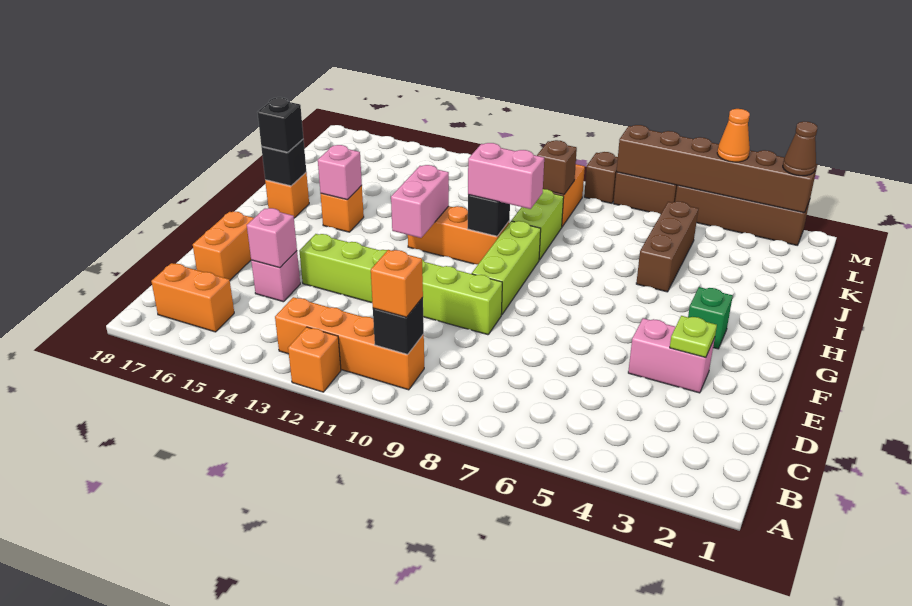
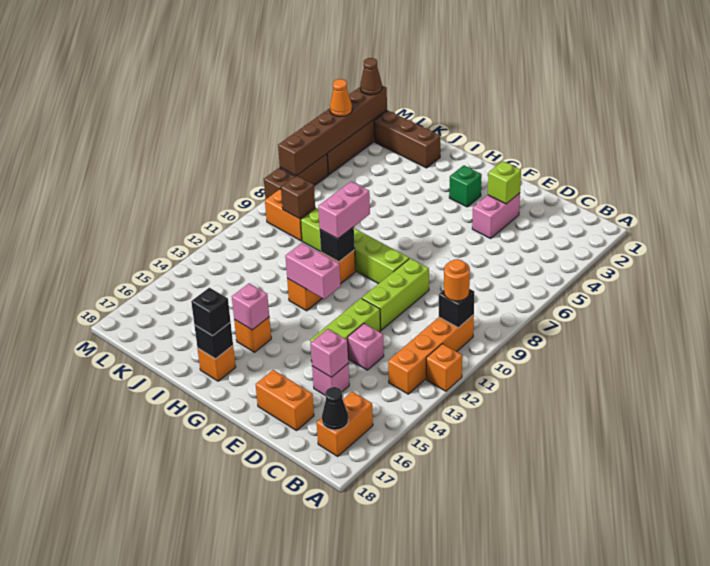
orange brick B10 level 3 -> orange round brick B10 level 3
none -> black cone B17 level 2
none -> pink brick D13 level 1
lime plate E3 level 2 -> lime brick E3 level 2
brown brick I5:K5 level 1 -> brown brick J2:L2 level 1

